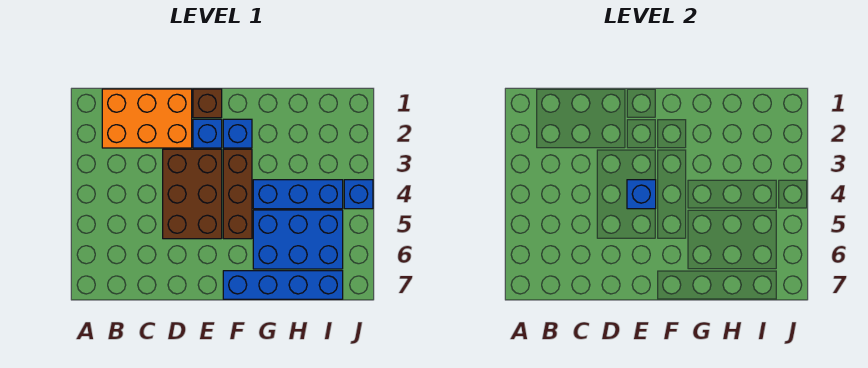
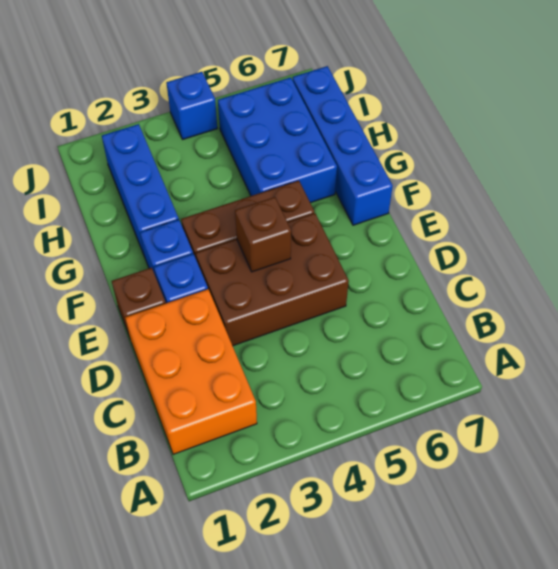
blue brick E4 level 2 -> brown brick E4 level 2
blue brick G4:I4 level 1 -> blue brick G2:I2 level 1

